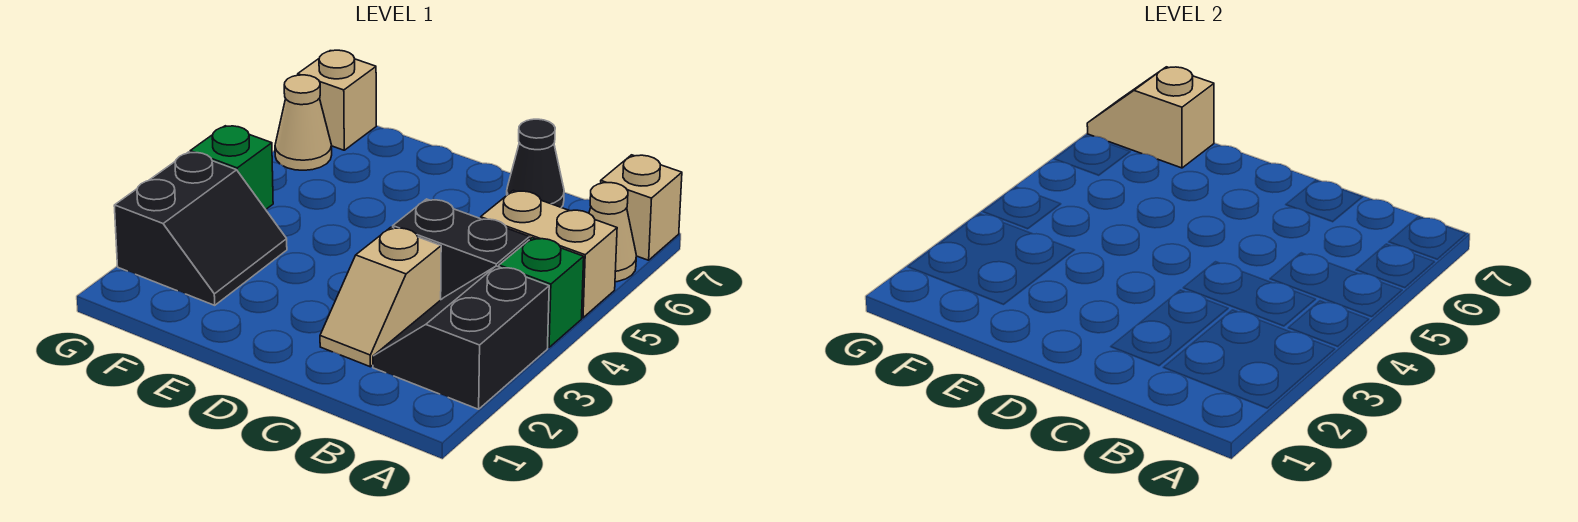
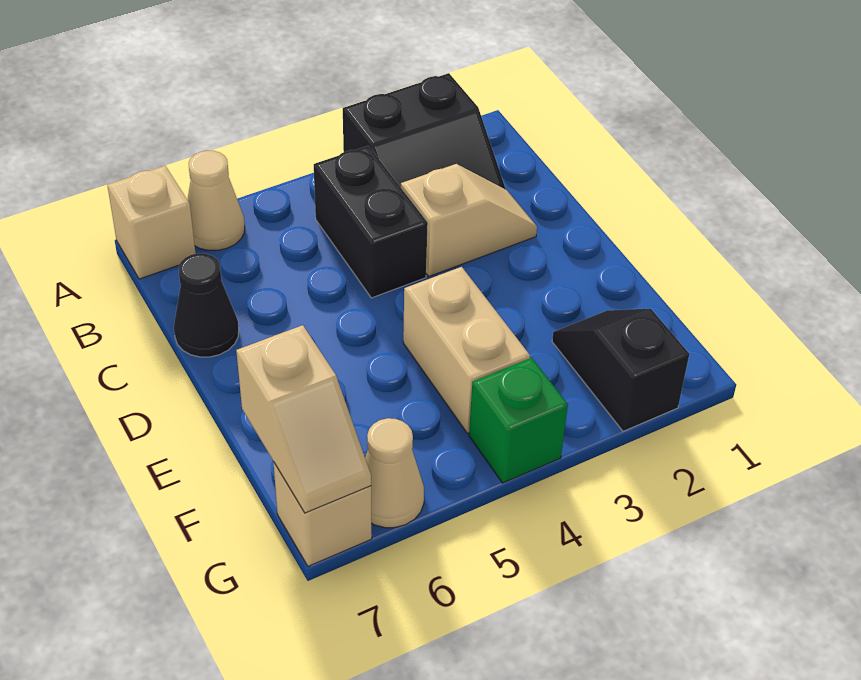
green brick A4 level 1 -> none
tan brick A5:B5 level 1 -> tan brick E4:F4 level 1
black slope F2:G3 level 1 top G -> black slope F2:G2 level 1 top G

